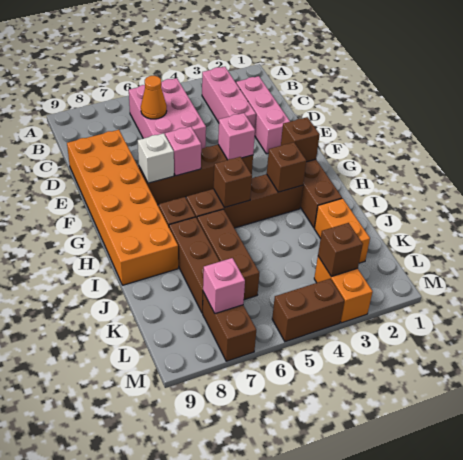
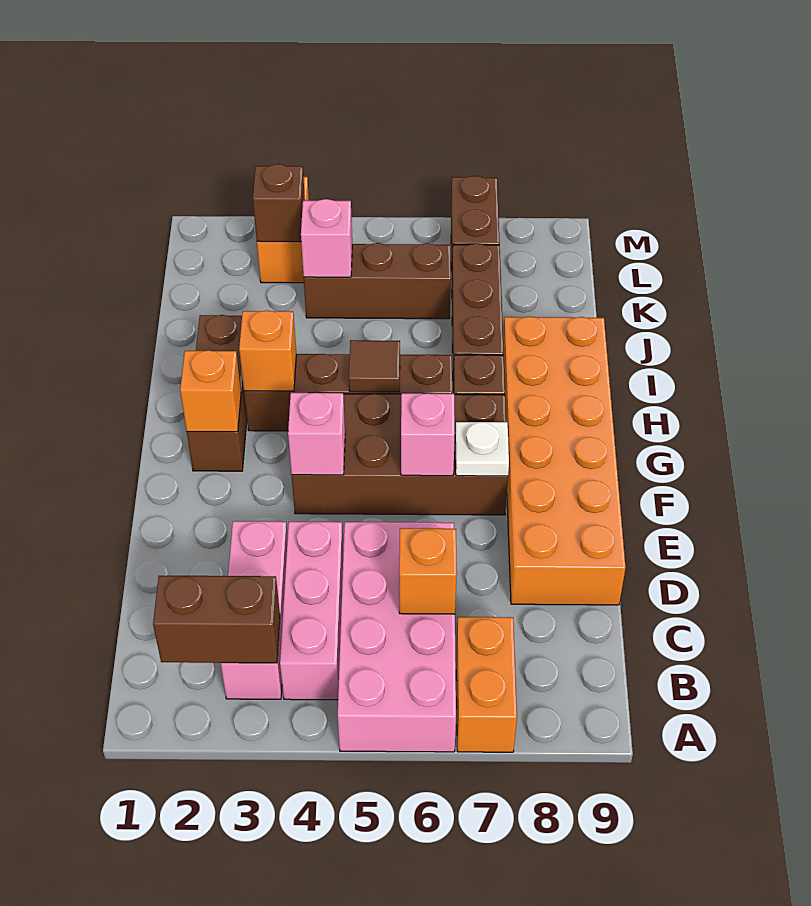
pink brick B5:D6 level 1 -> pink brick A5:D6 level 1
pink brick C2:E2 level 1 -> pink brick B4:D4 level 1
orange cone C6 level 2 -> orange brick C6 level 2
brown brick F4:F7 level 1 -> brown brick F4:G7 level 1
white brick F7 level 2 -> white plate F7 level 2
brown brick G2 level 2 -> orange brick G2 level 2
brown brick H3 level 2 -> orange brick H3 level 2
brown brick H5 level 2 -> brown tile H5 level 2
brown brick I6:K6 level 1 -> brown brick K4:K6 level 1
orange brick J2:K2 level 1 -> orange brick A7:B7 level 1
pink brick L7 level 2 -> pink brick K4 level 2
brown brick M4:M5 level 1 -> brown brick B2:B3 level 2

